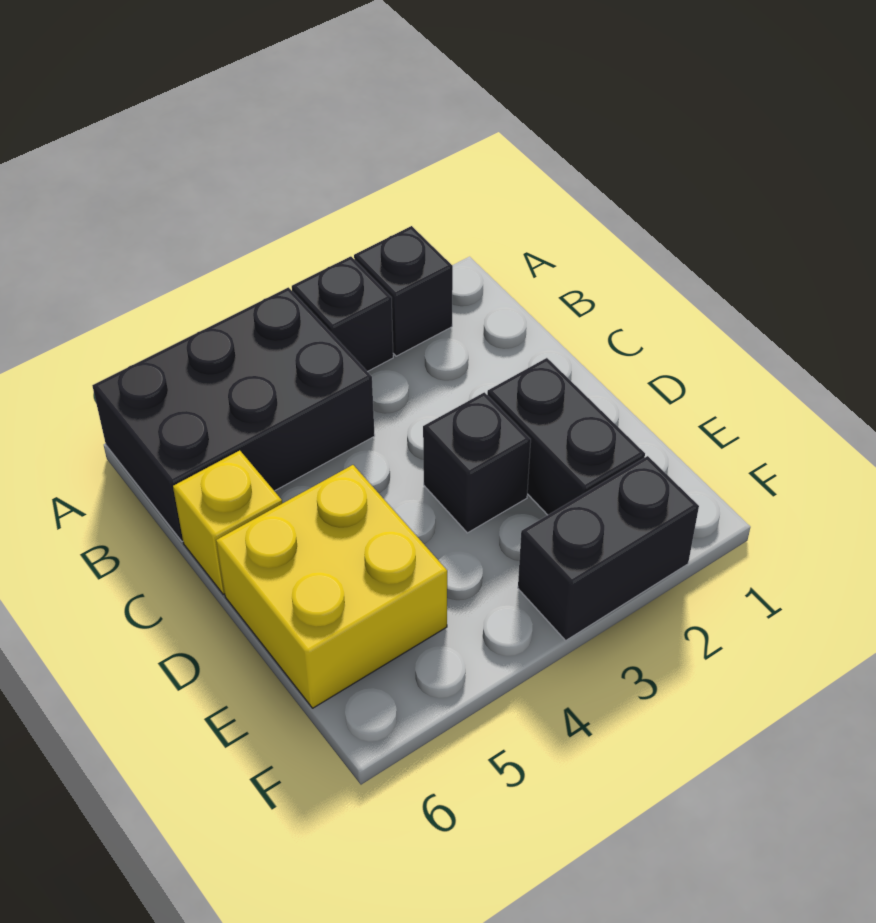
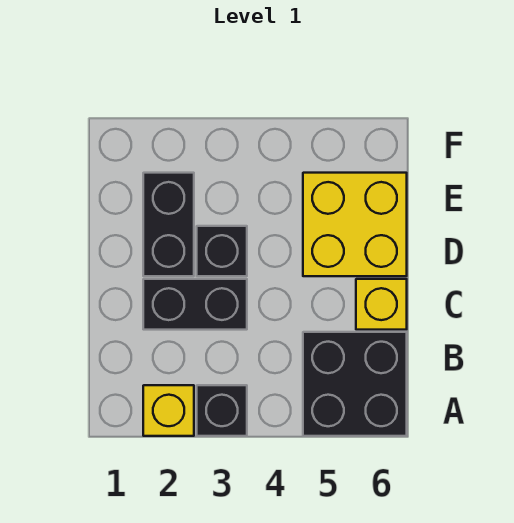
black brick A2 level 1 -> yellow brick A2 level 1
black brick A4:B6 level 1 -> black brick A5:B6 level 1
black brick F2:F3 level 1 -> black brick C2:C3 level 1

